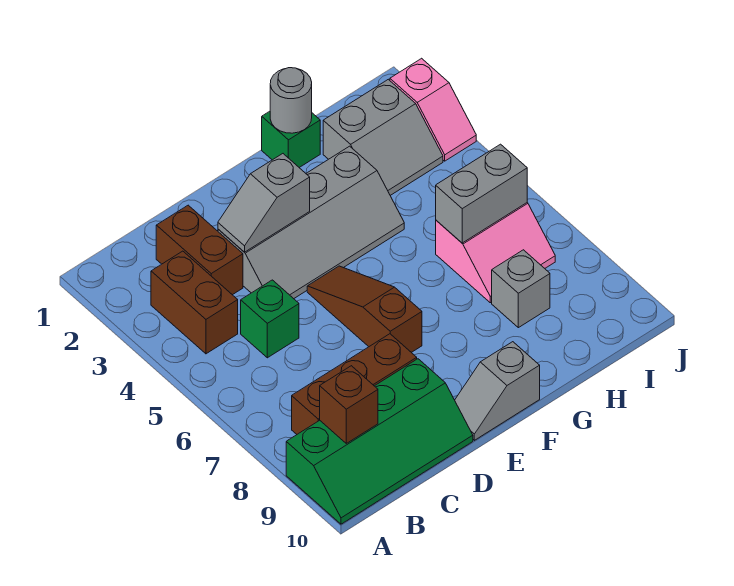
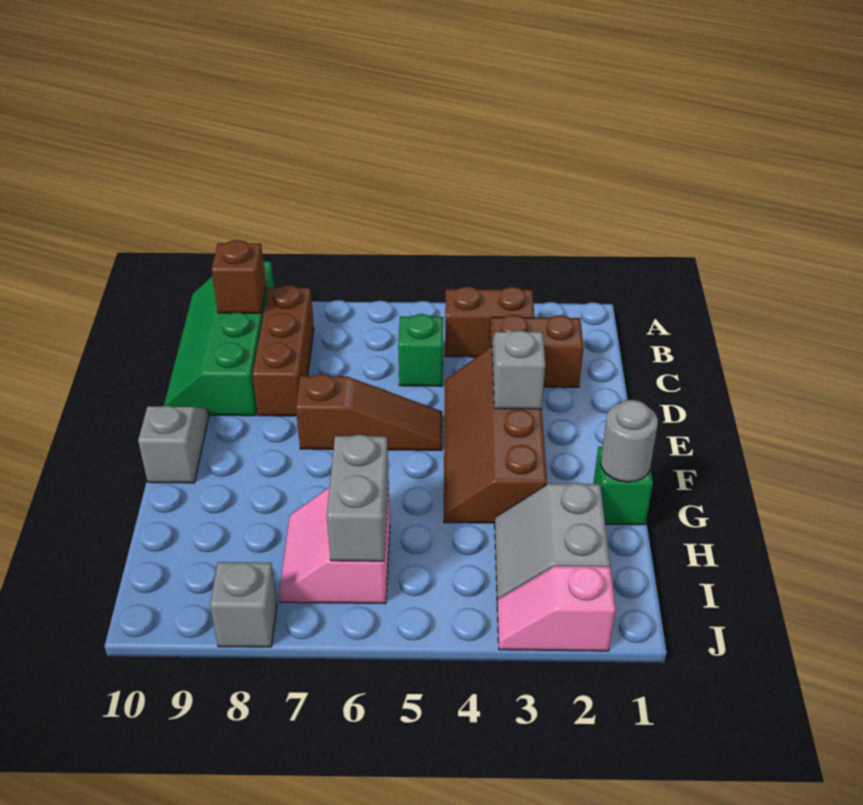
grey slope D3:G4 level 1 top 3 -> brown slope D3:G4 level 1 top 3
grey brick H8 level 1 -> grey brick J8 level 1

